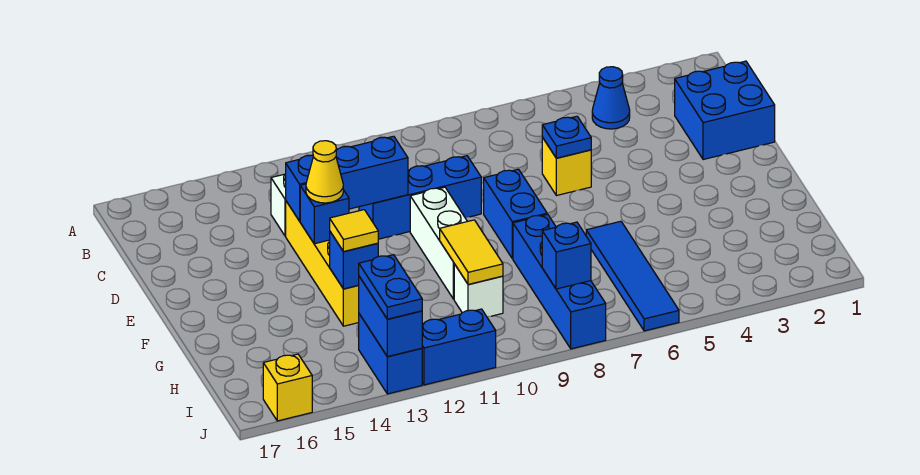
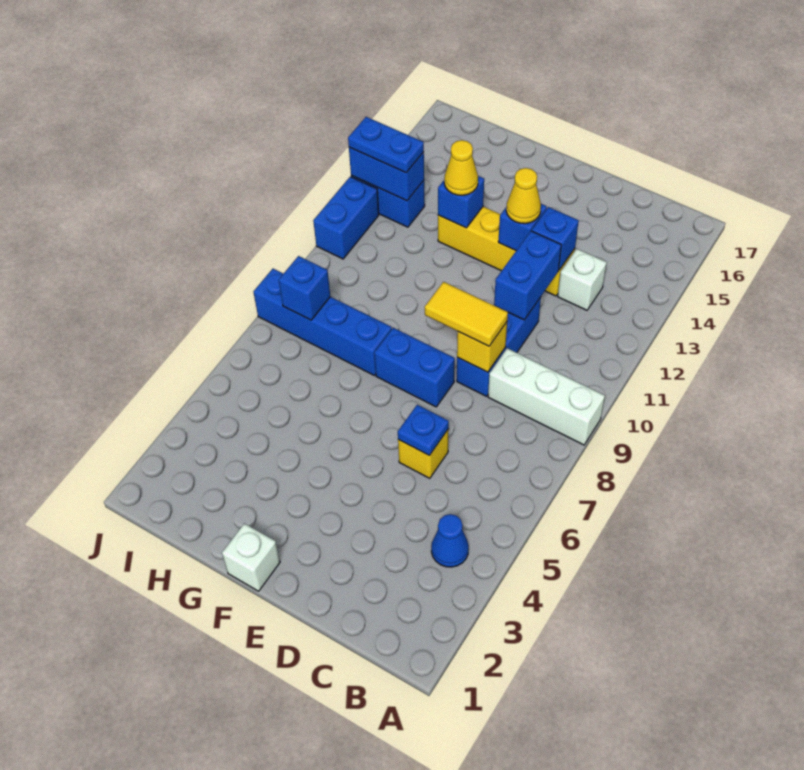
blue brick C1:D2 level 1 -> none
white brick E10:G10 level 1 -> white brick A9:C9 level 1
blue tile G6:J6 level 1 -> none
yellow tile G10:H10 level 2 -> yellow tile D9:E9 level 3
yellow tile G13 level 3 -> yellow cone G13 level 3
white brick H10 level 1 -> white brick F1 level 1
yellow brick J16 level 1 -> yellow brick D9 level 2

